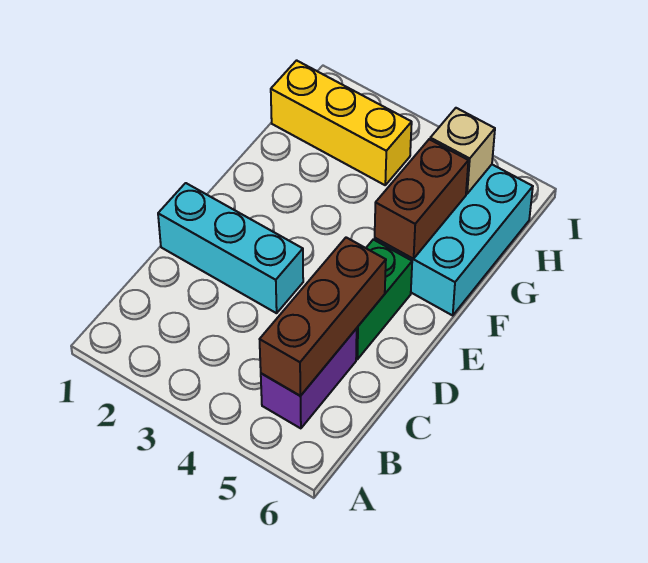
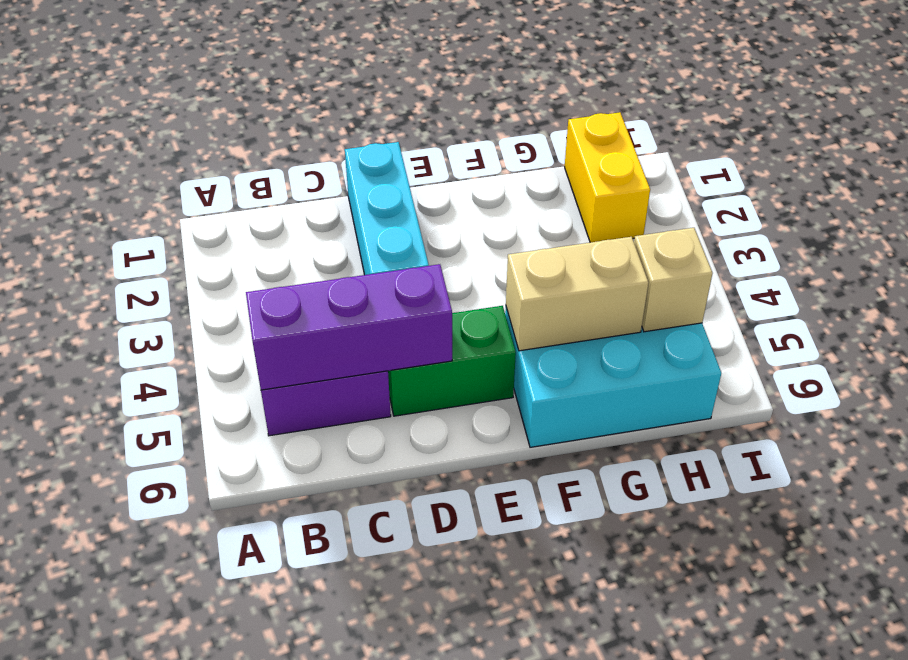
brown brick B5:D5 level 2 -> purple brick B5:D5 level 2
brown brick F5:G5 level 2 -> tan brick F5:G5 level 2
yellow brick H1:H3 level 1 -> yellow brick H1:H2 level 1

